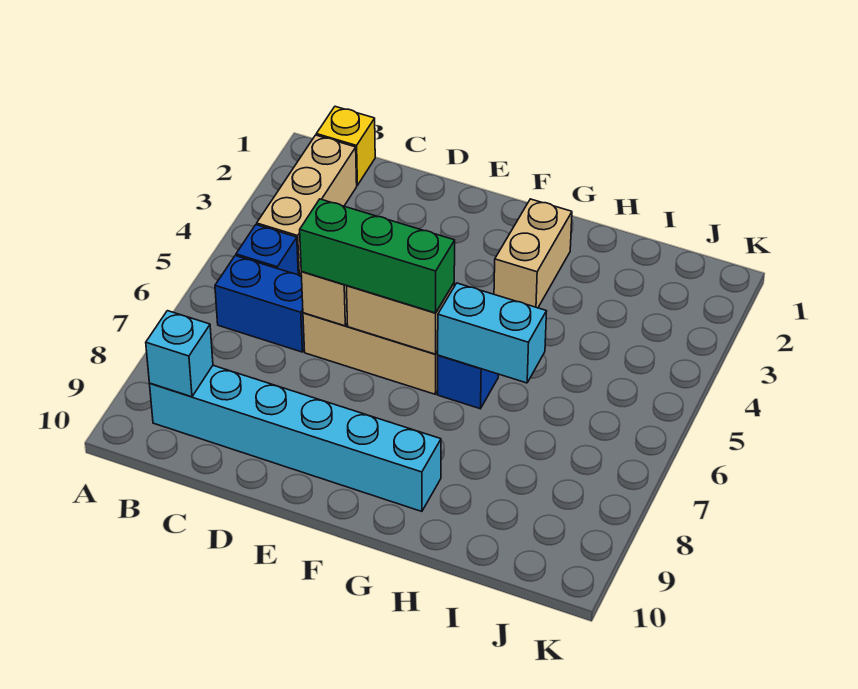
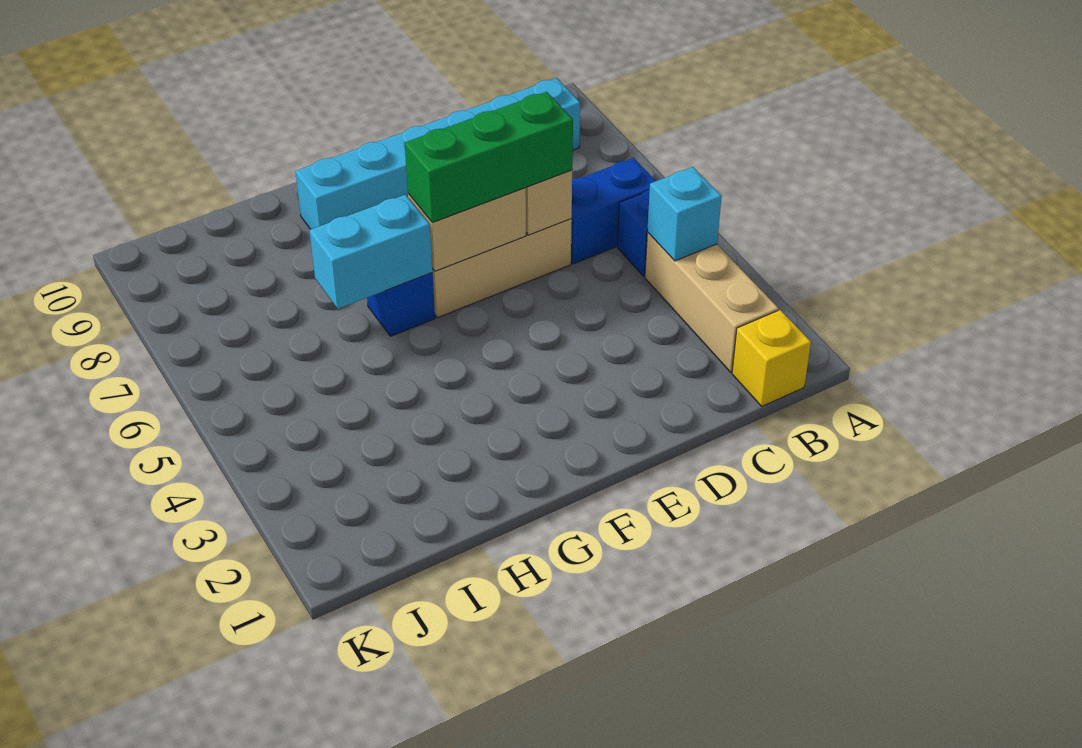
cyan brick B9 level 2 -> cyan brick B4 level 2
tan brick G2:G3 level 1 -> none

